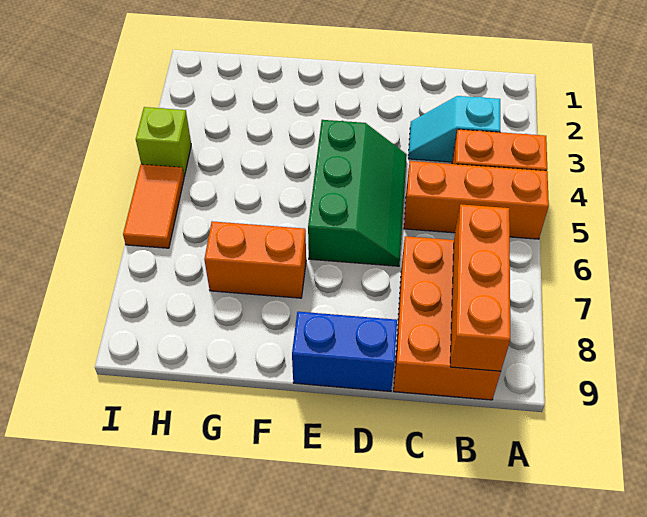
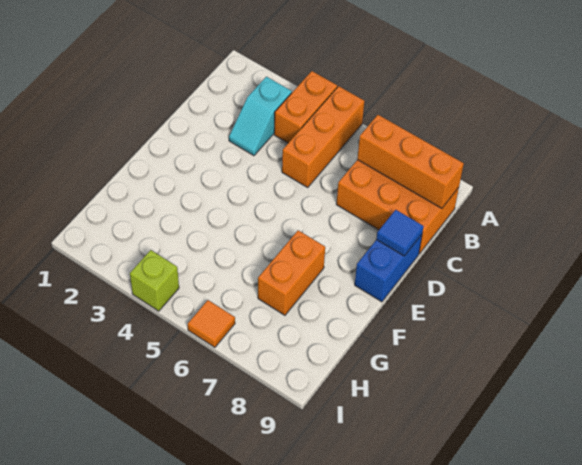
green slope D4:E6 level 1 top E -> none
none -> blue tile D9 level 2
orange tile I5:I6 level 1 -> orange tile I6 level 1

